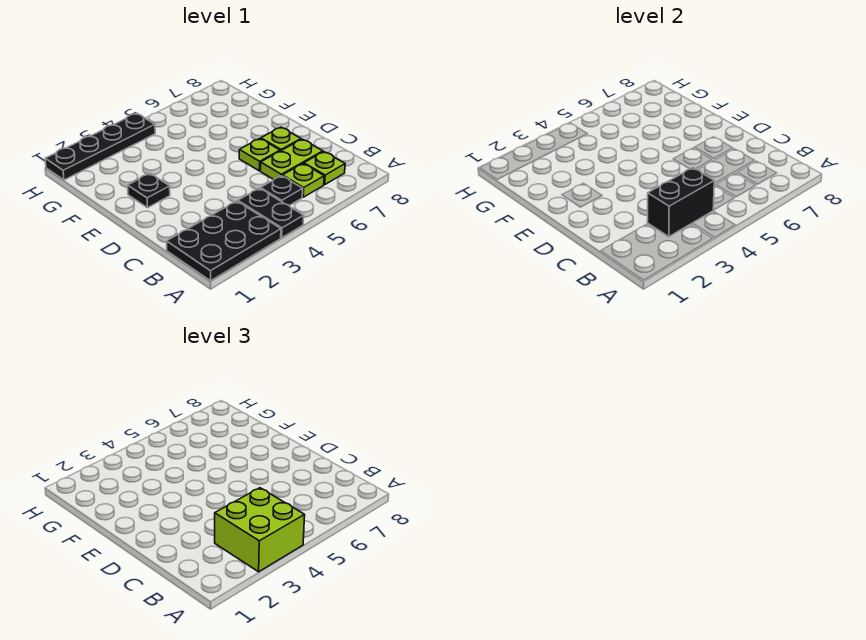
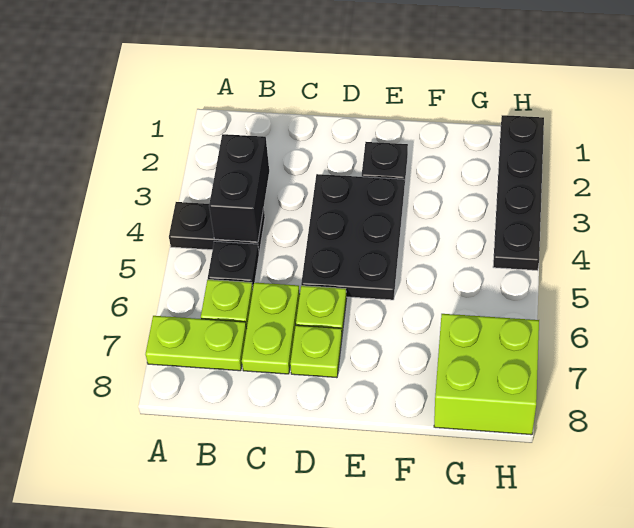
black plate A1:B3 level 1 -> black plate D3:E5 level 1
lime brick A3:B4 level 3 -> lime brick G7:H8 level 1
lime plate B7 level 1 -> lime plate A7:B7 level 1

